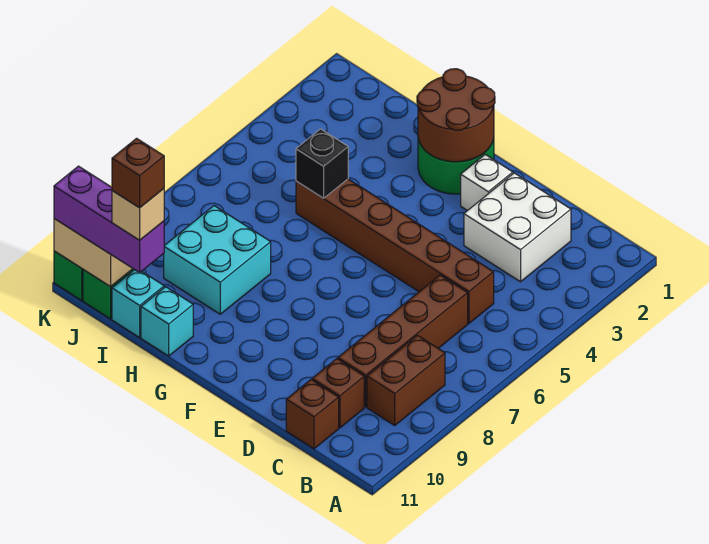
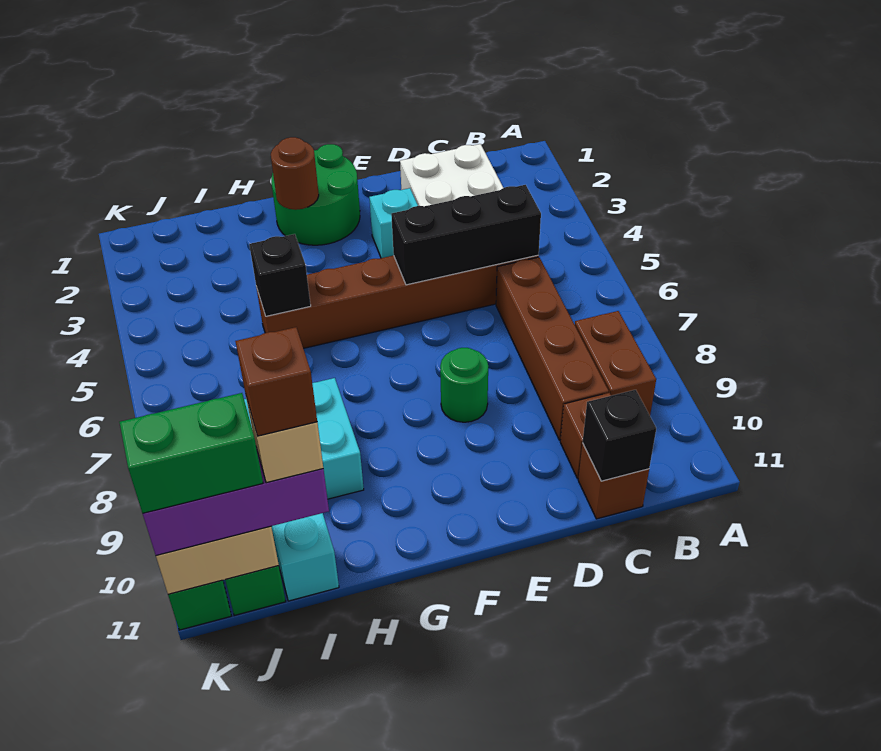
none -> black brick C5:E5 level 2
none -> black brick C11 level 2
white brick E2 level 1 -> none
none -> green round brick E8 level 1
brown round brick F1:G2 level 2 -> brown round brick G2 level 2
cyan brick H11 level 1 -> cyan brick E3 level 1
none -> green brick J11:K11 level 4

